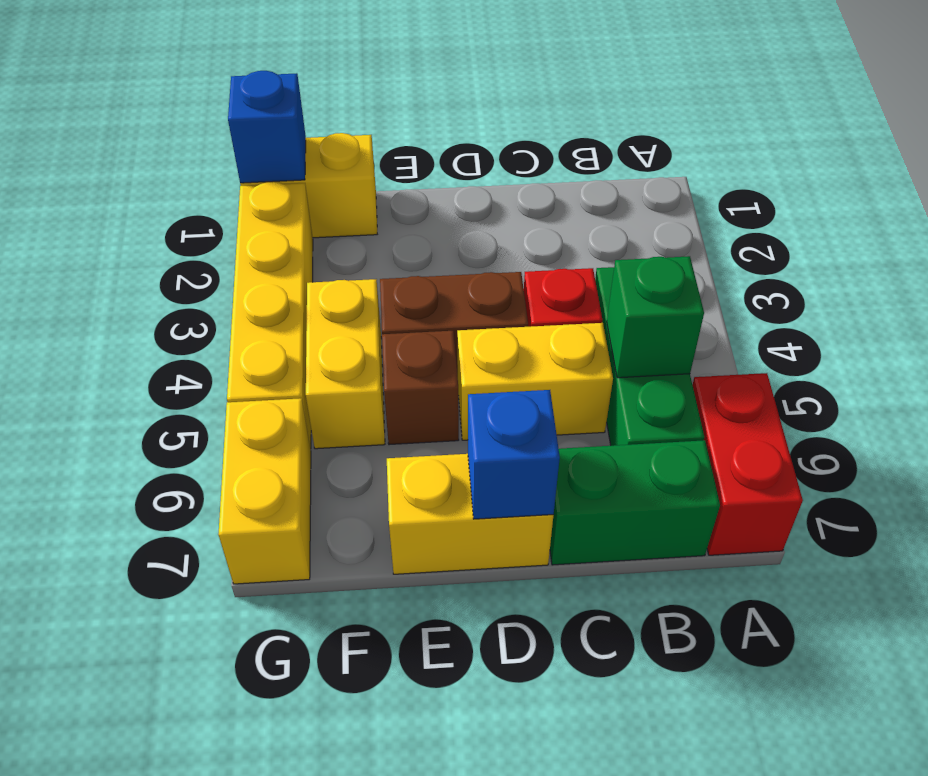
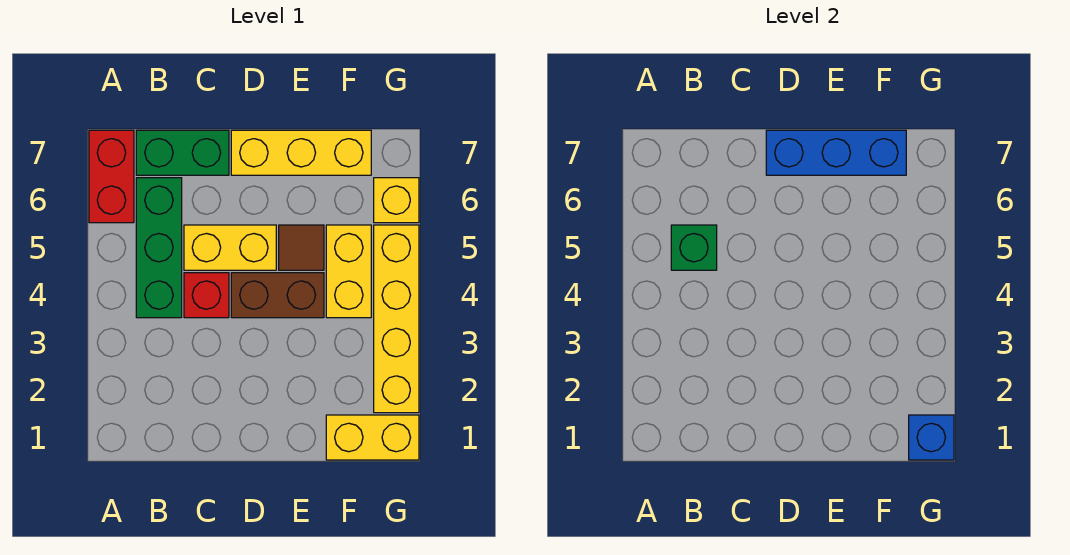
yellow brick D7:E7 level 1 -> yellow brick D7:F7 level 1
blue brick D7 level 2 -> blue brick D7:F7 level 2
brown brick E5 level 1 -> brown tile E5 level 1
yellow brick G6:G7 level 1 -> yellow brick G6 level 1

